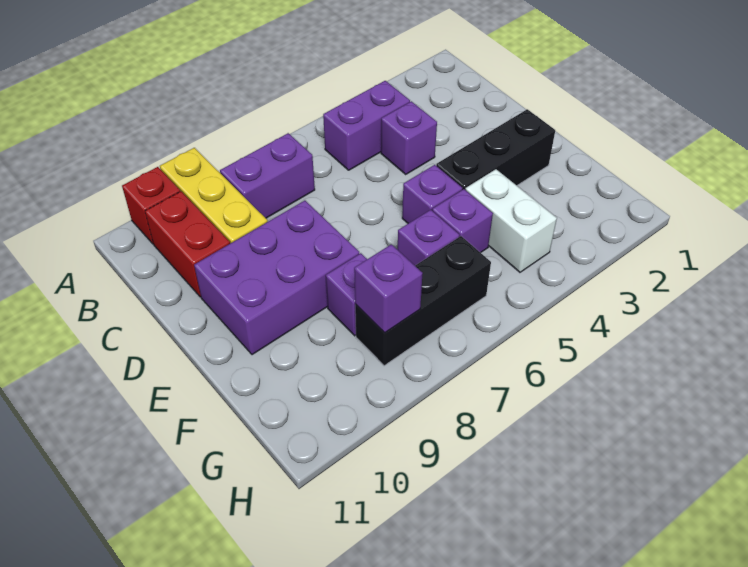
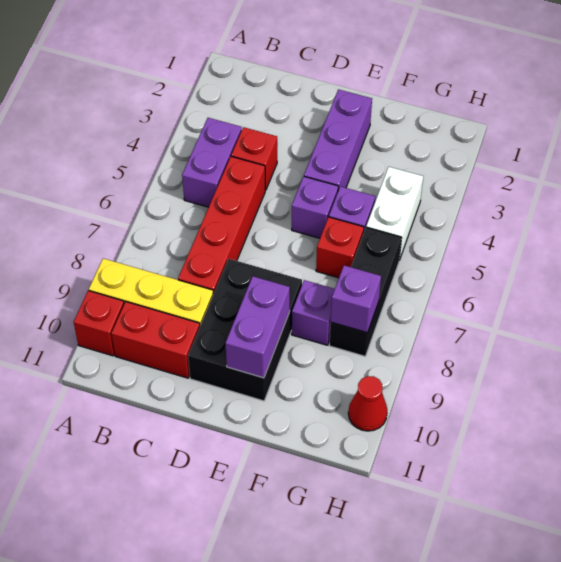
purple brick B7:B8 level 1 -> purple brick E9:E10 level 2
purple brick C4 level 1 -> red brick C4 level 1
none -> red brick C5:C8 level 1
purple brick D8:E10 level 1 -> black brick D8:E10 level 1
black brick E2:E4 level 1 -> purple brick E2:E4 level 1
white brick F4:G4 level 1 -> white brick G4:G5 level 1
purple brick F6 level 1 -> red brick F6 level 1
none -> red cone H10 level 1

